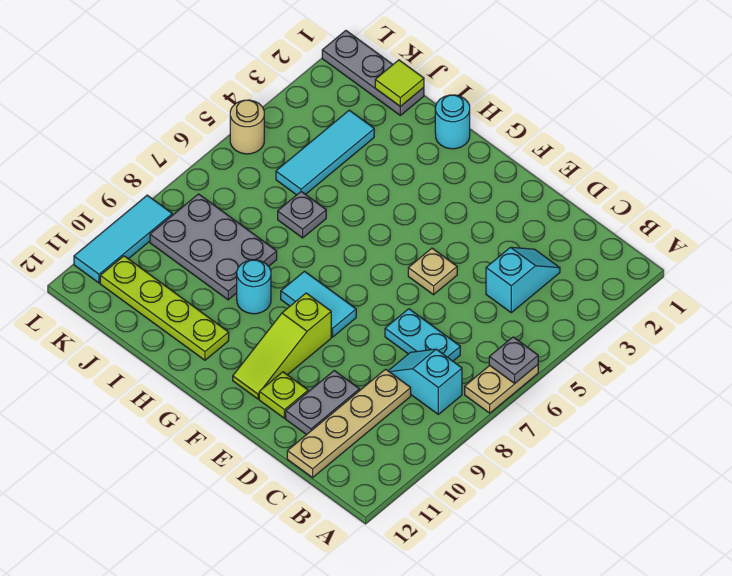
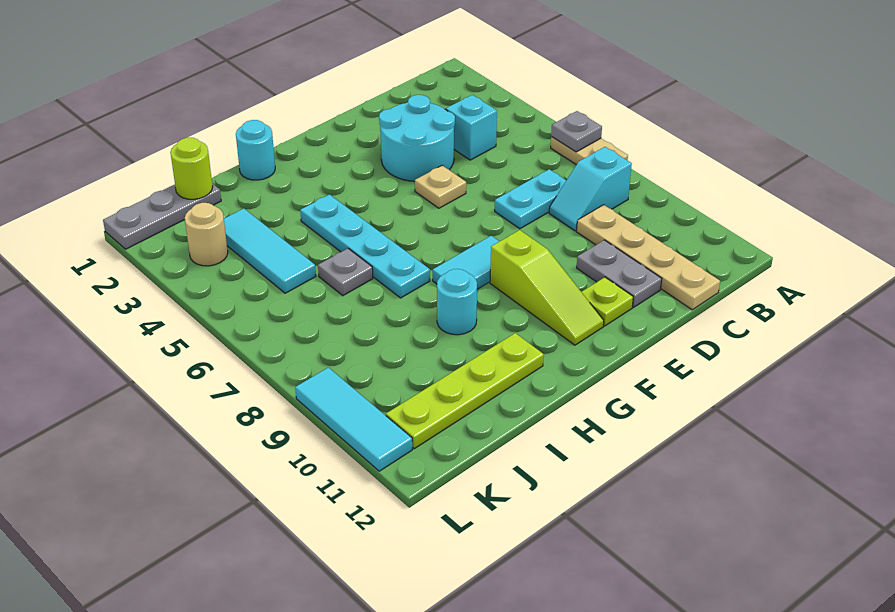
none -> cyan round brick D3:E4 level 1
none -> cyan plate H4:H7 level 1
grey plate I8:K9 level 1 -> none
lime tile J1 level 2 -> lime round brick J1 level 2
tan round brick L5 level 1 -> tan round brick K3 level 1

